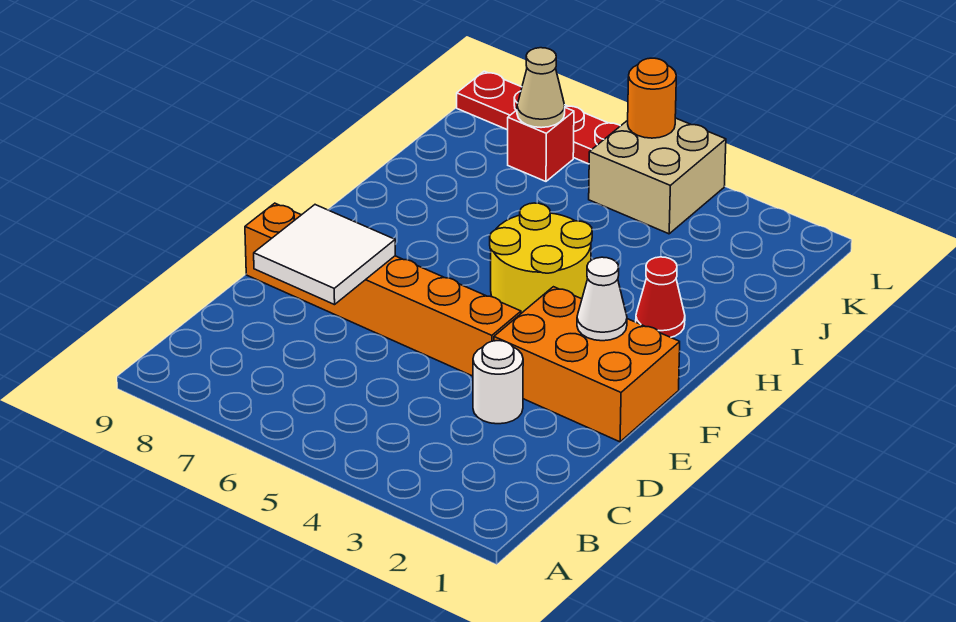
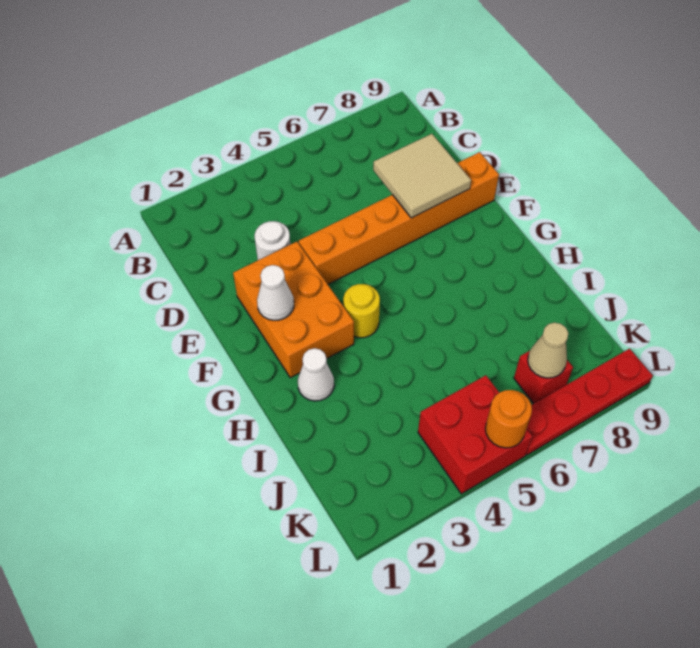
white tile D7:E8 level 2 -> tan tile D7:E8 level 2
orange brick E1:F3 level 1 -> orange brick E2:G3 level 1
yellow round brick G4:H5 level 1 -> yellow round brick G4 level 1
red cone H2 level 1 -> white cone H2 level 1
tan brick K4:L5 level 1 -> red brick K4:L5 level 1

